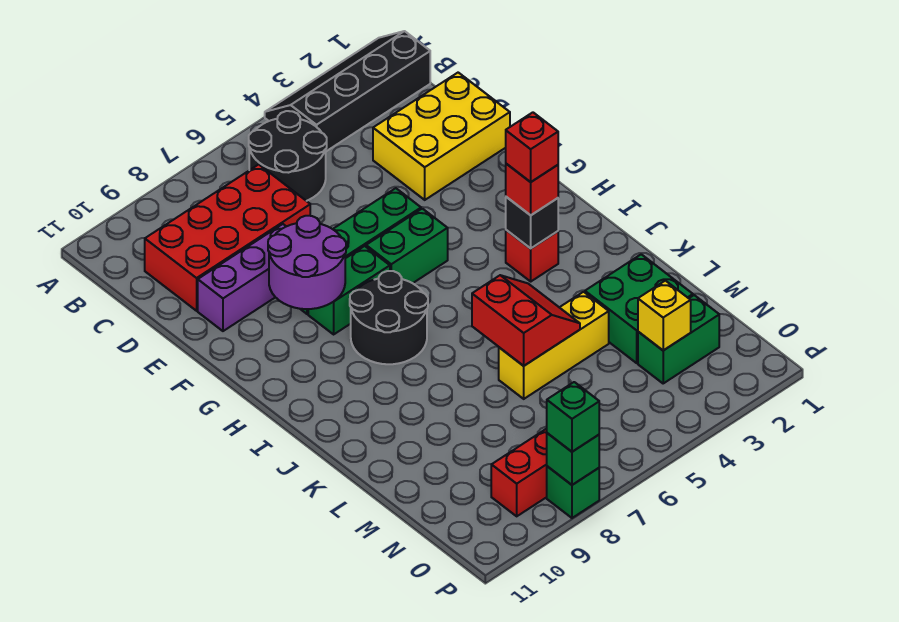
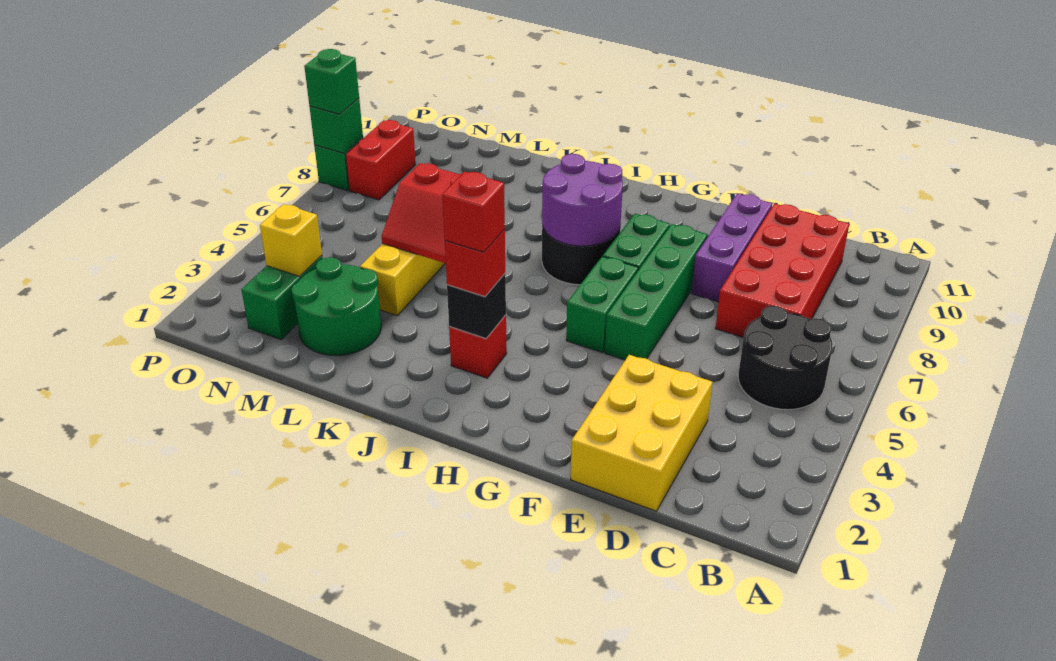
black slope A1:B4 level 1 top B -> none
purple round brick F8:G9 level 2 -> purple round brick H7:I8 level 2
green brick L2:M3 level 1 -> green round brick L2:M3 level 1

